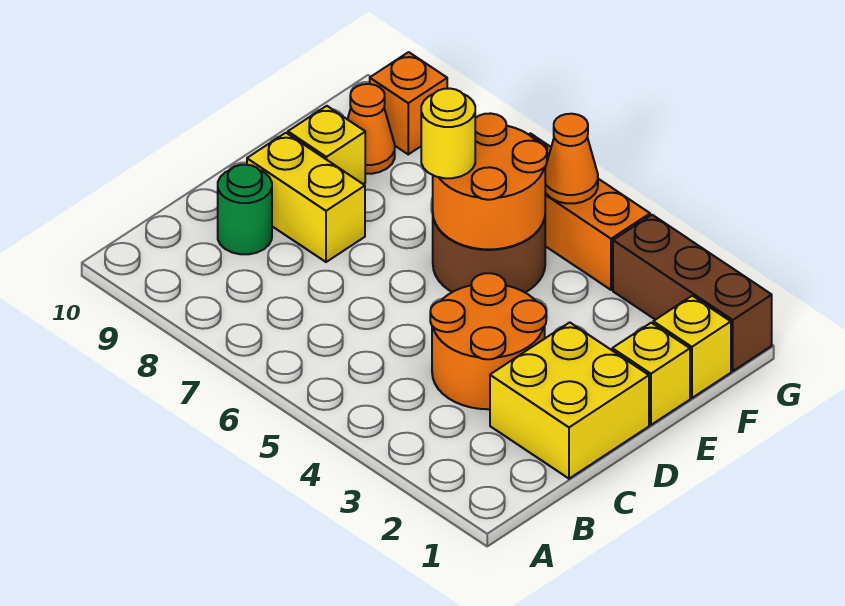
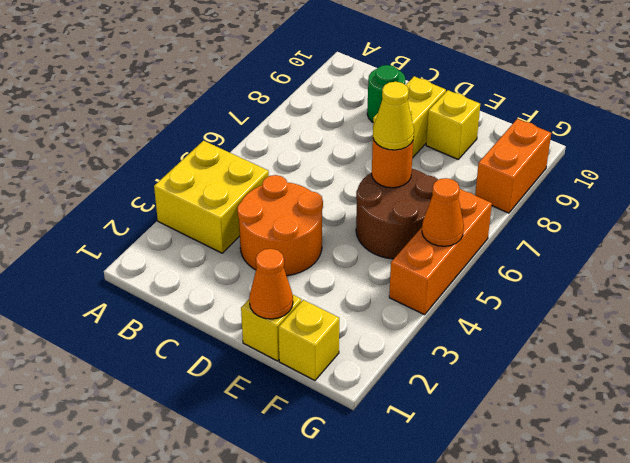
yellow brick C1:D2 level 1 -> yellow brick A3:B4 level 1
orange round brick E5:F6 level 2 -> orange round brick E6 level 2
yellow round brick E6 level 3 -> yellow cone E6 level 3
orange cone F9 level 1 -> orange cone E1 level 2
brown brick G1:G3 level 1 -> none
orange brick G9 level 1 -> orange brick G8:G9 level 1

